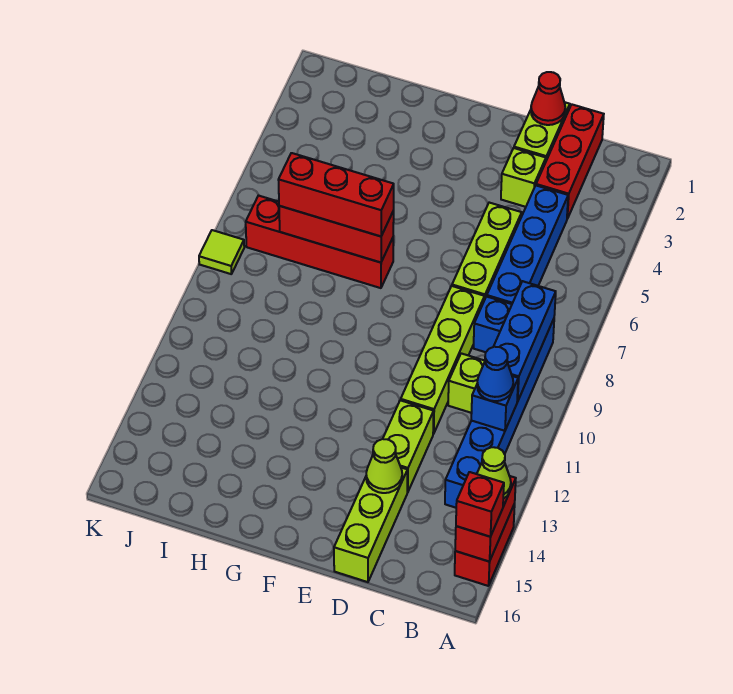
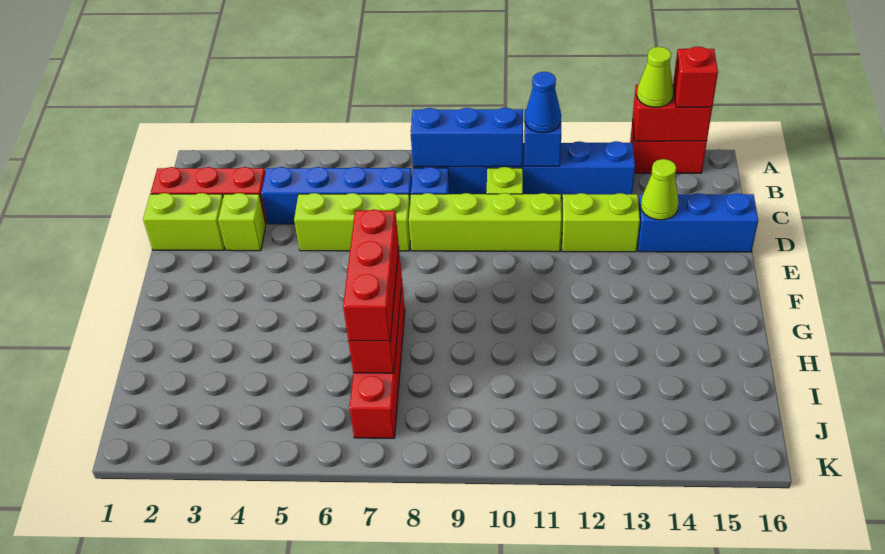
red cone D1 level 2 -> none
lime brick D14:D16 level 1 -> blue brick D14:D16 level 1
lime tile K8 level 1 -> none

